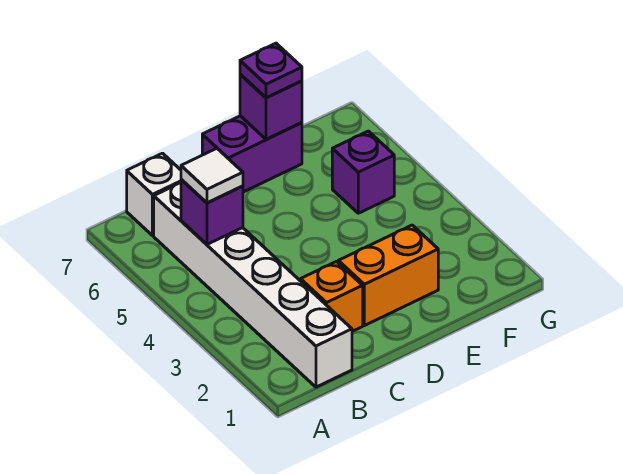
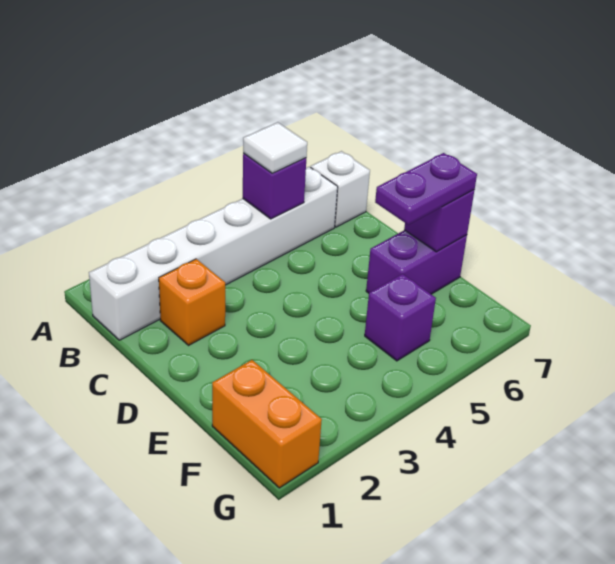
orange brick D2:E2 level 1 -> orange brick F1:G1 level 1
purple brick D7:E7 level 1 -> purple brick E6:E7 level 1
purple plate E7 level 3 -> purple plate E6:E7 level 3

